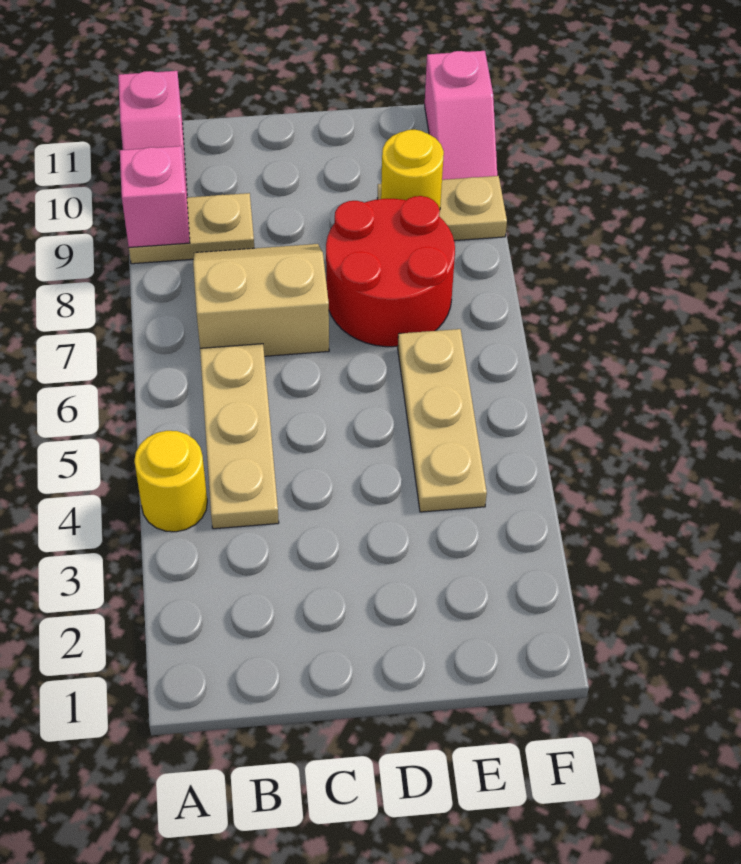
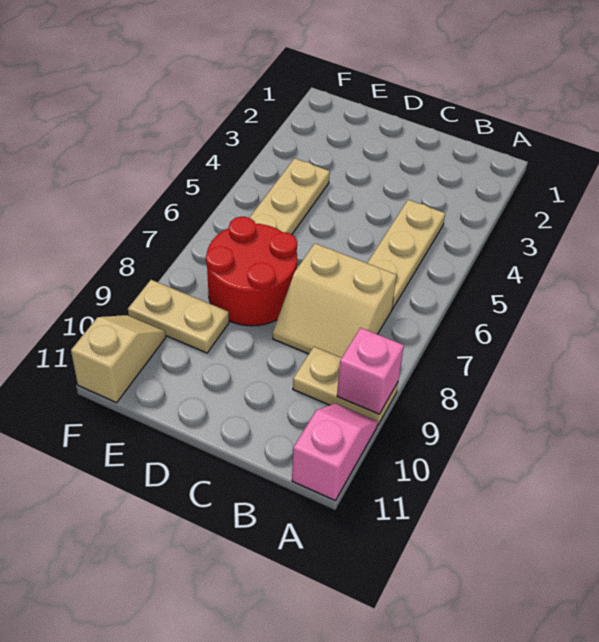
yellow round brick A4 level 1 -> none
yellow round brick E9 level 2 -> none
pink slope F10:F11 level 1 top 11 -> tan slope F10:F11 level 1 top 11

